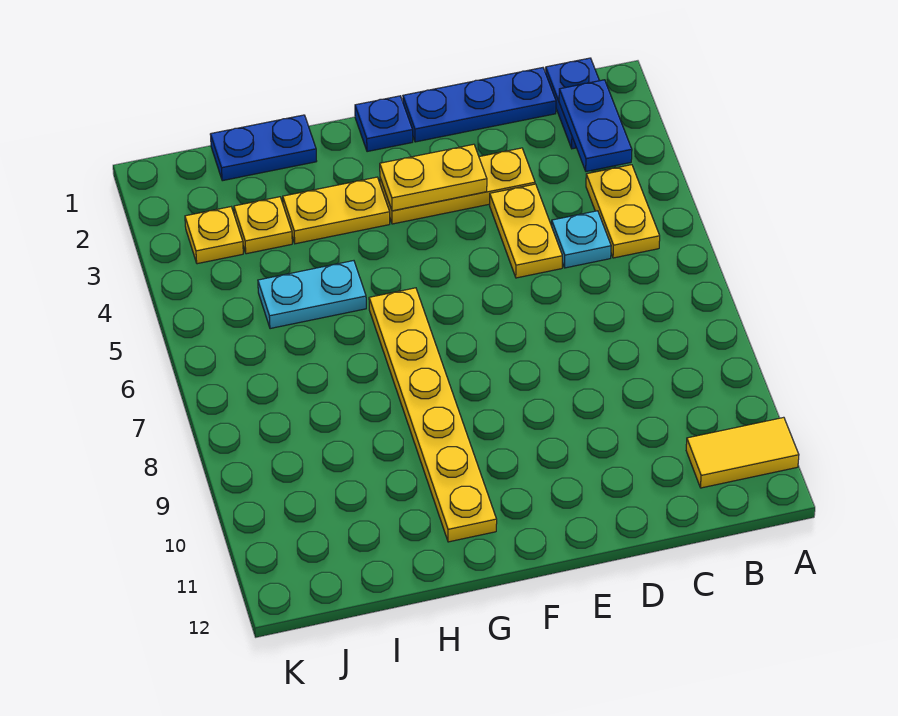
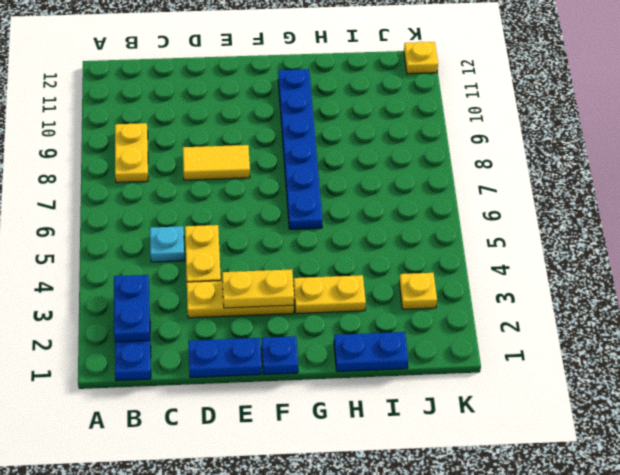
yellow tile A11:B11 level 1 -> yellow tile D8:E8 level 1
yellow plate B4:B5 level 1 -> yellow plate B8:B9 level 1
blue plate C1:E1 level 1 -> blue plate D1:E1 level 1
yellow plate G6:G11 level 1 -> blue plate G6:G11 level 1
cyan plate H5:I5 level 1 -> none
yellow plate I3 level 1 -> yellow plate K12 level 1

